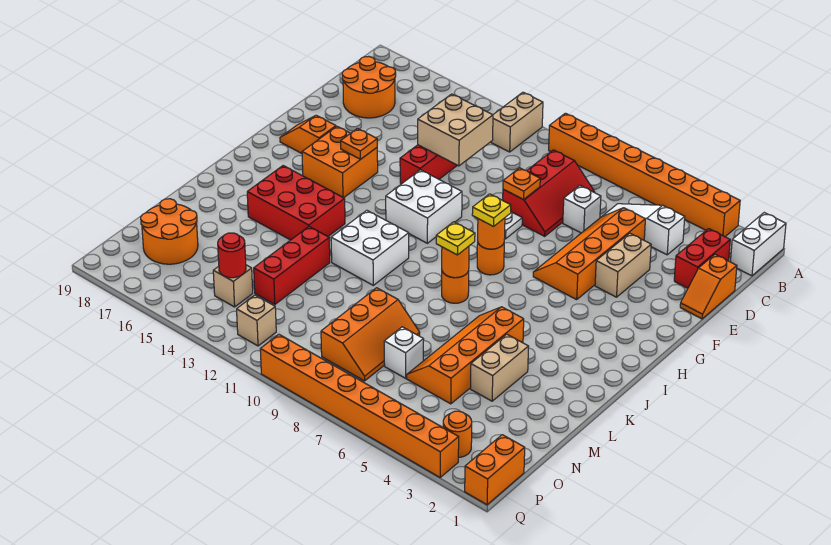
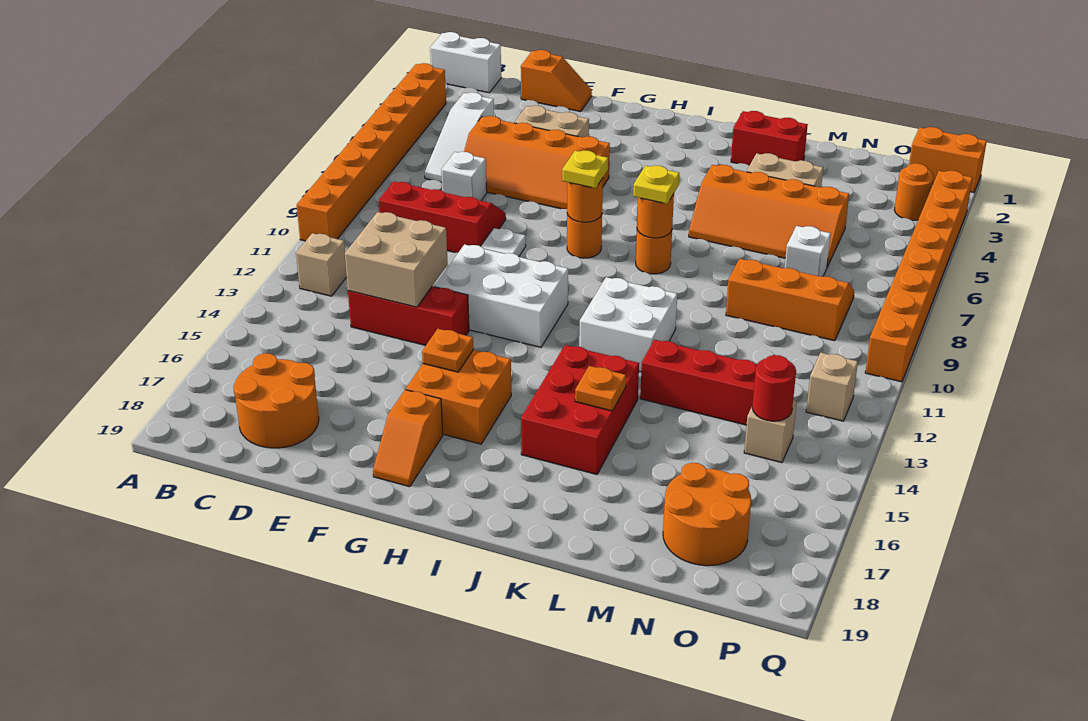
tan brick A12:B12 level 1 -> tan brick B12 level 1
red brick C2:D2 level 1 -> red brick K2:L2 level 1
orange plate E9 level 2 -> orange plate K15 level 2
white brick G11:H12 level 1 -> white brick F11:H12 level 1

